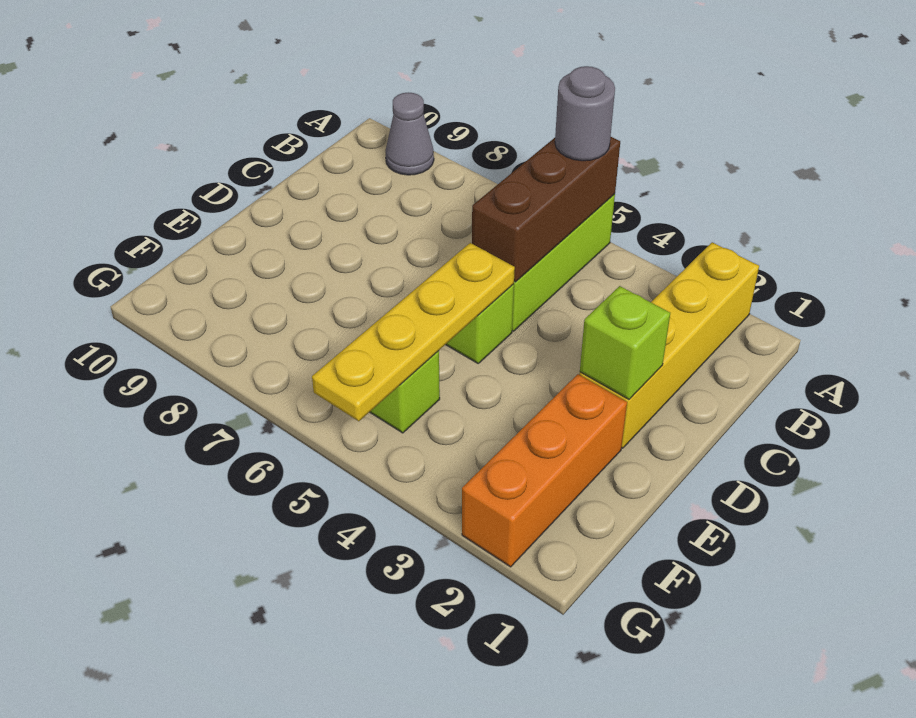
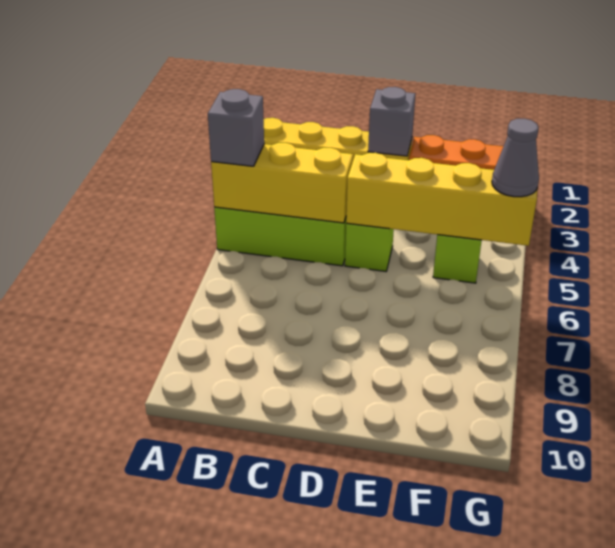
brown brick A5:C5 level 2 -> yellow brick A5:C5 level 2
grey round brick A5 level 3 -> grey brick A5 level 3
grey cone A9 level 1 -> grey cone G5 level 3
lime brick D2 level 2 -> grey brick D2 level 2
yellow plate D5:G5 level 2 -> yellow brick D5:G5 level 2

